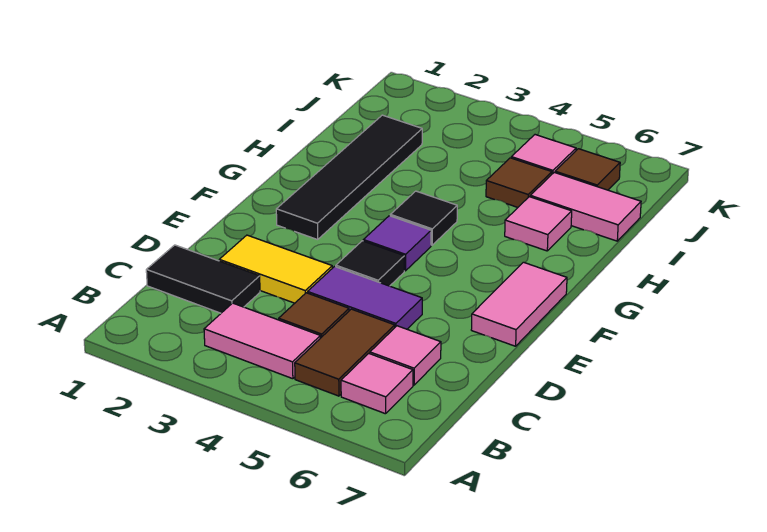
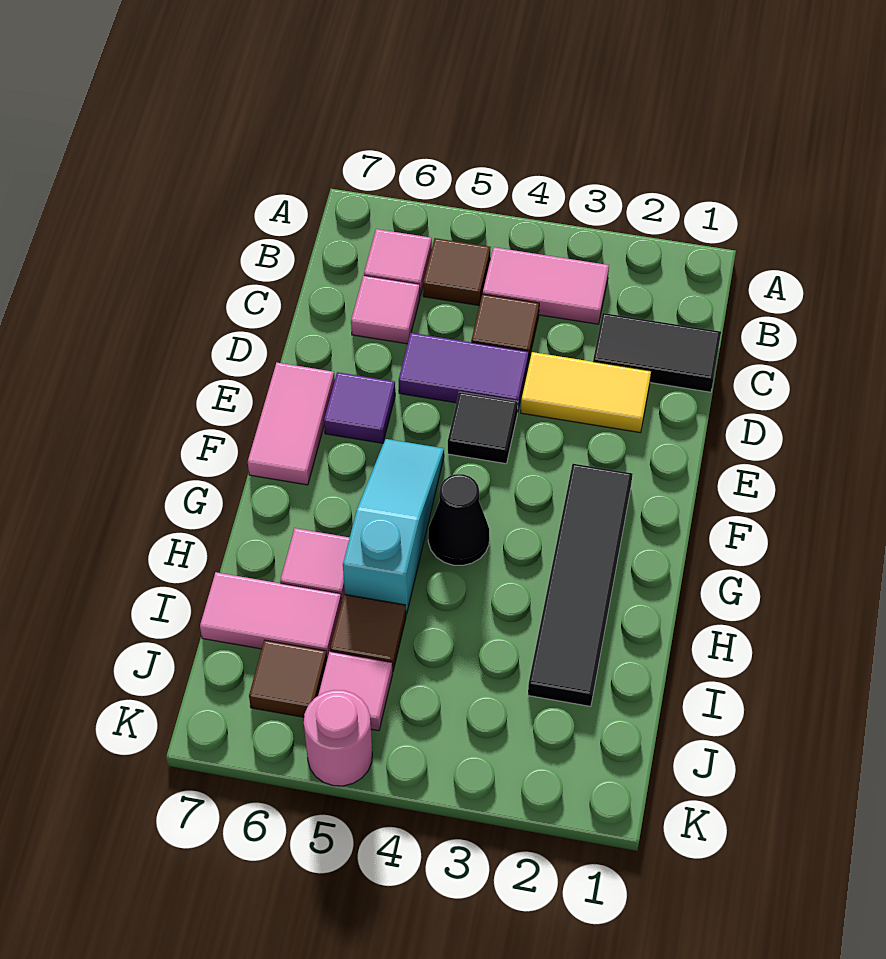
brown tile B5:C5 level 1 -> brown tile B5 level 1
purple tile F4 level 1 -> purple tile E6 level 1
none -> cyan slope F5:H5 level 1 top H
black tile G4 level 1 -> black cone G4 level 1
none -> pink round brick K5 level 1

